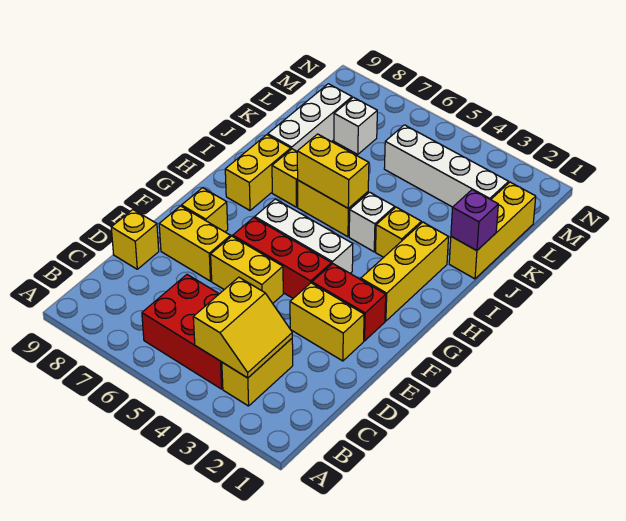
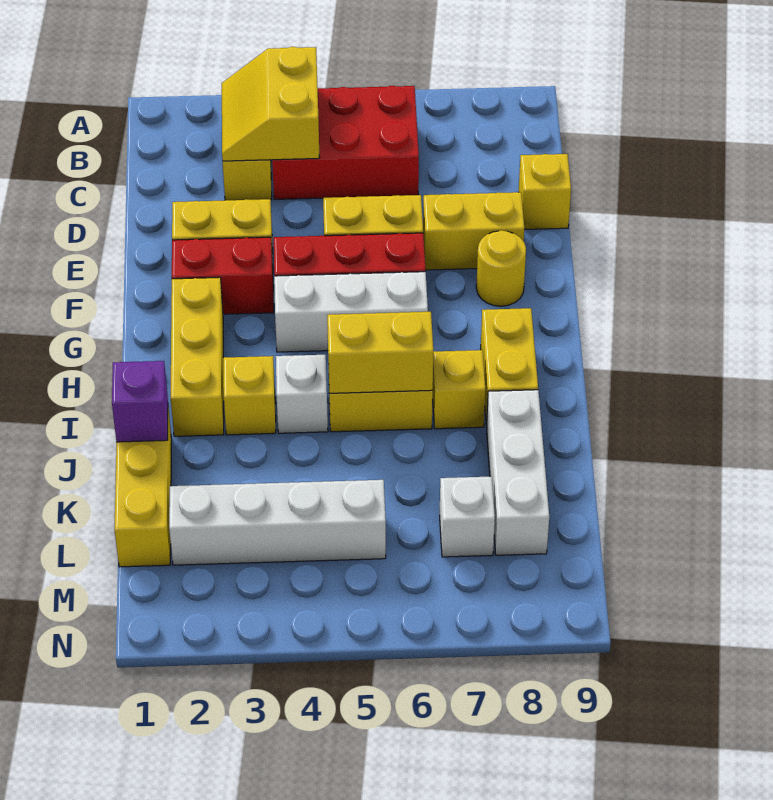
yellow brick F8 level 1 -> yellow round brick F8 level 1

